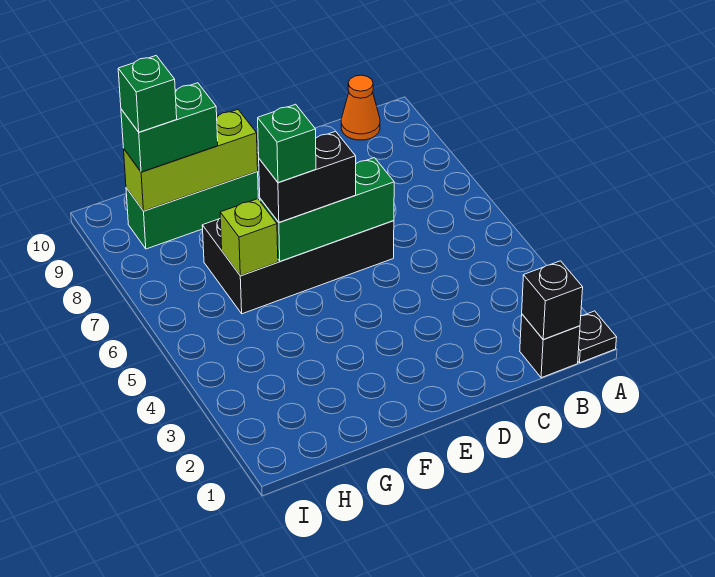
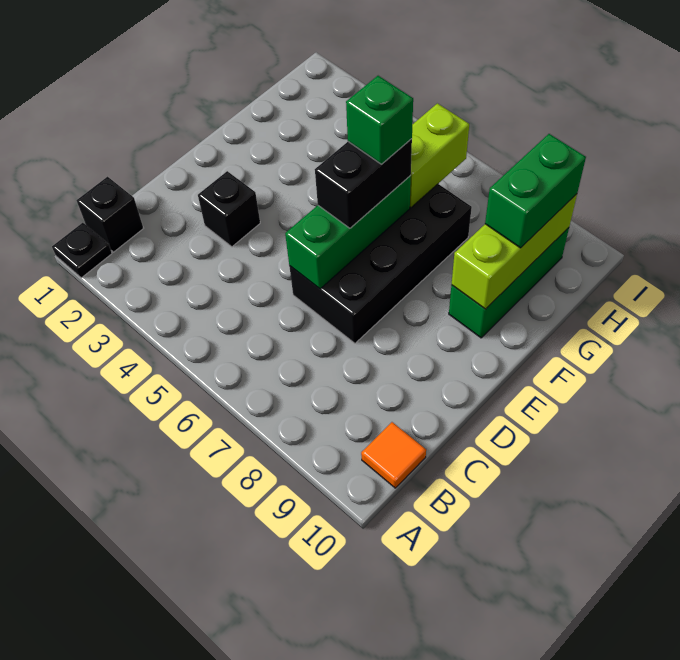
black brick B1 level 2 -> black brick D3 level 1
orange cone B10 level 1 -> orange tile B10 level 1
lime brick G6 level 2 -> lime brick G6:H6 level 2
green brick H9 level 4 -> none

